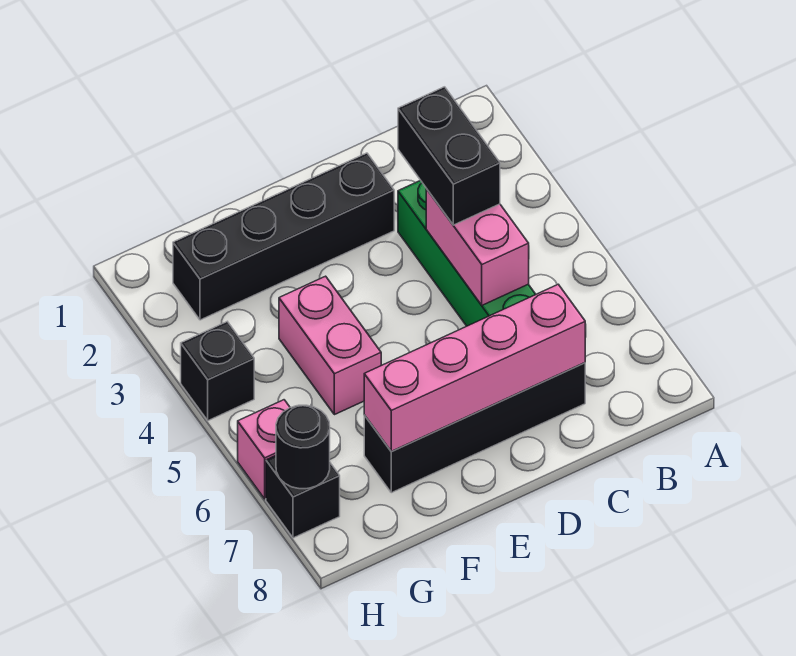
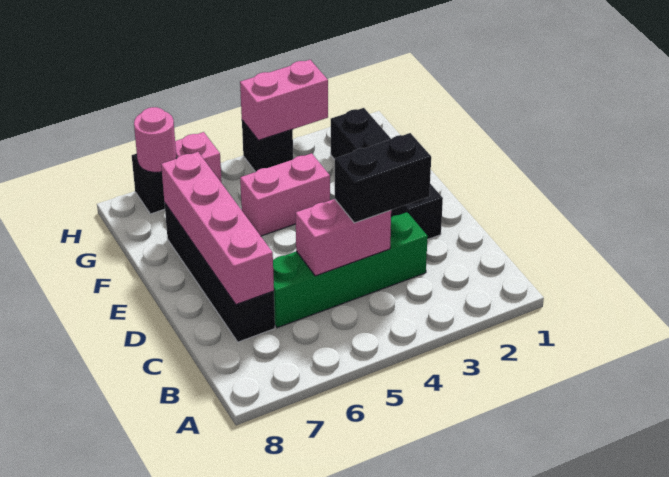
none -> pink brick H3:H4 level 2
black round brick H7 level 2 -> pink round brick H7 level 2

